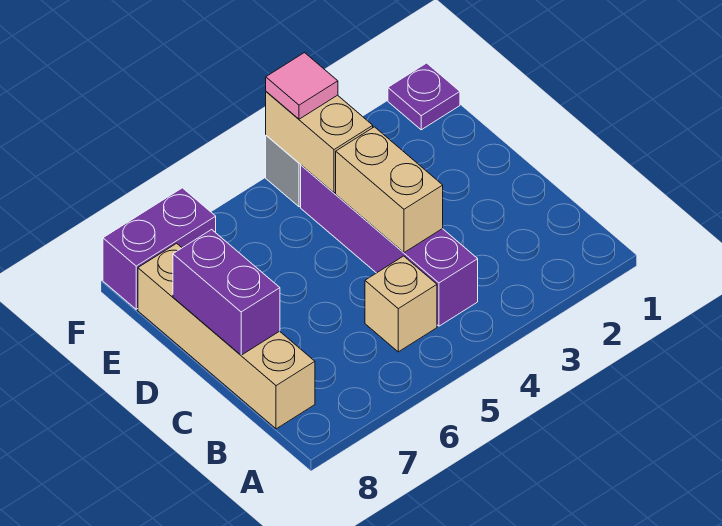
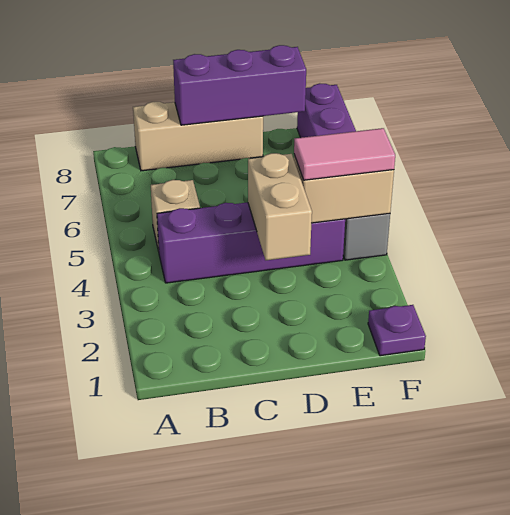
tan brick B8:E8 level 1 -> tan brick B8:D8 level 1
tan brick C4:D4 level 2 -> tan brick D3:D4 level 2
purple brick C8:D8 level 2 -> purple brick C8:E8 level 2
pink tile F4 level 3 -> pink tile E4:F4 level 3

